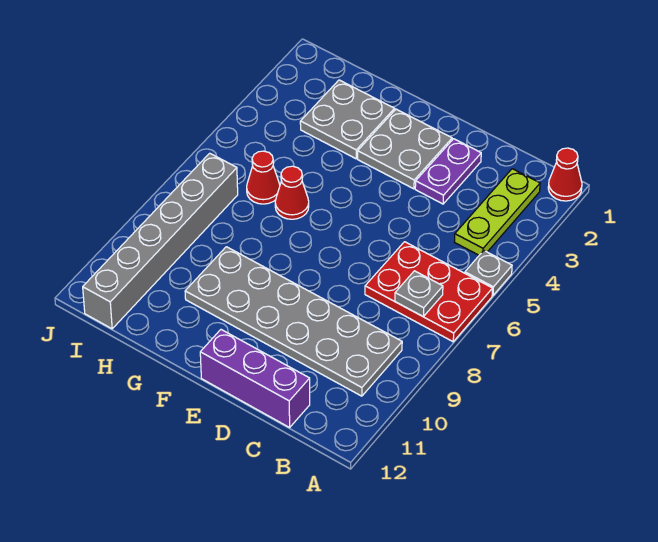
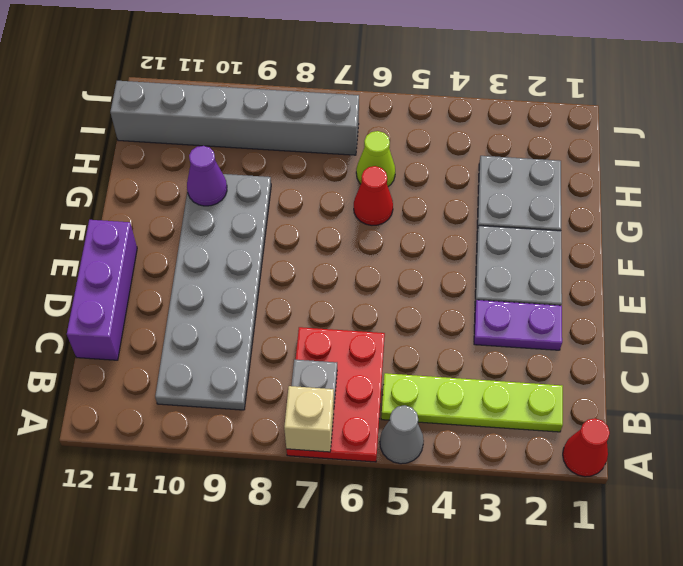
grey plate A5 level 1 -> grey cone A5 level 1
none -> tan brick A7 level 2
lime plate B2:B4 level 1 -> lime plate B2:B5 level 1
none -> purple cone G10 level 2
red cone H6 level 1 -> lime cone H6 level 1

